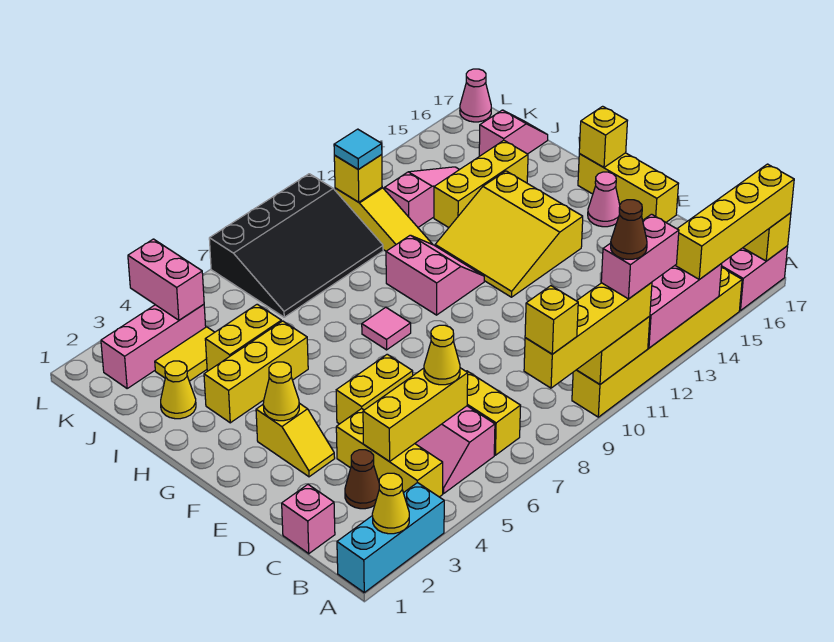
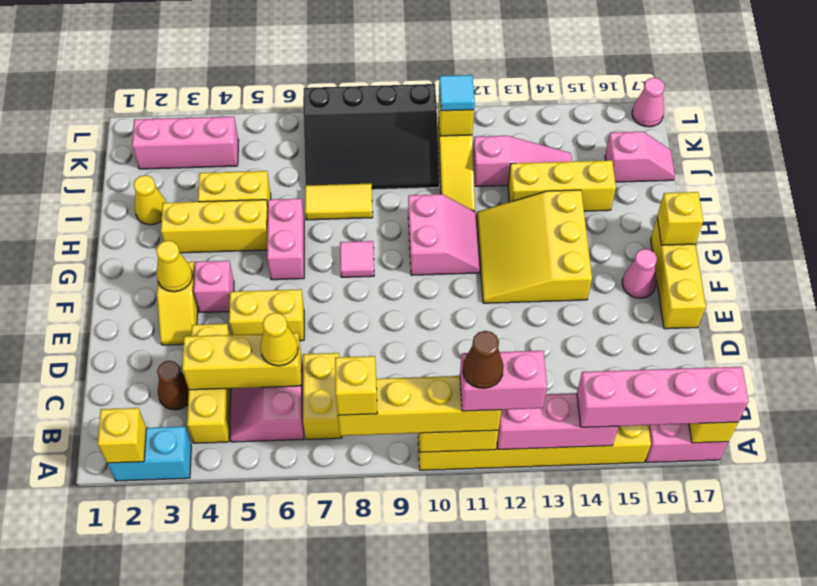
cyan brick A1:A3 level 1 -> cyan brick A2:A3 level 1
yellow cone A2 level 2 -> yellow brick A2 level 2
yellow brick A14:A17 level 3 -> pink brick A14:A17 level 3
pink brick C1 level 1 -> pink brick F4 level 1
yellow tile J3:J4 level 1 -> yellow tile I7:I8 level 1
pink brick K4:L4 level 2 -> pink brick G6:H6 level 1

